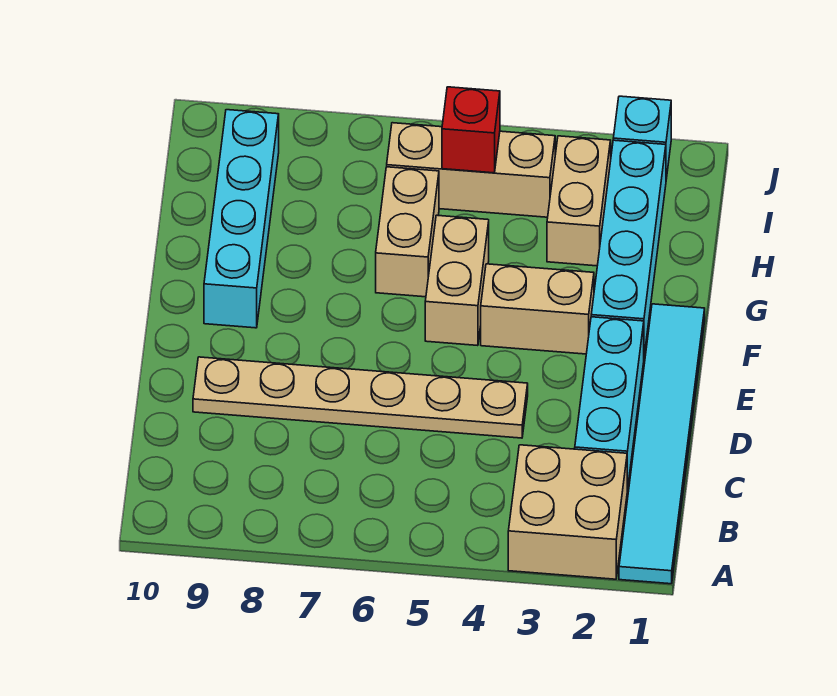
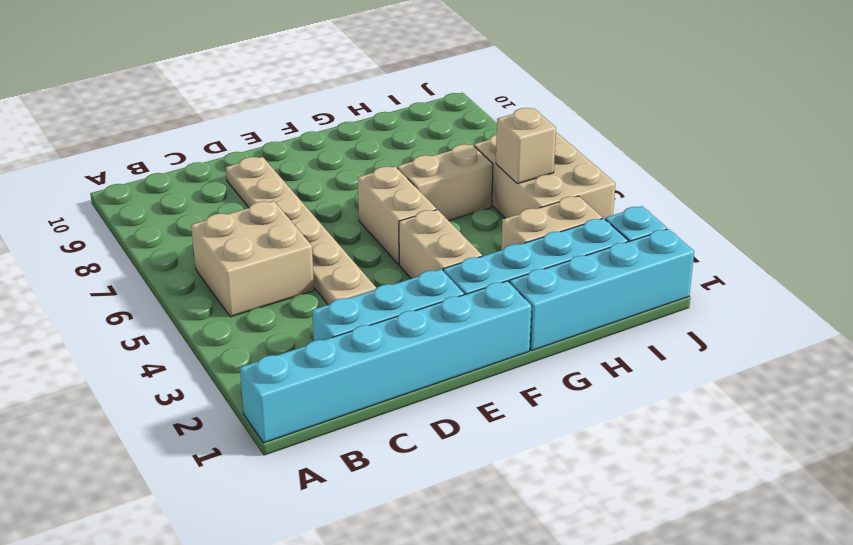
cyan tile A1:F1 level 1 -> cyan brick A1:F1 level 1
tan brick A2:B3 level 1 -> tan brick B5:C6 level 1
tan brick F5:G5 level 1 -> tan brick F5:F6 level 1
cyan brick F9:I9 level 1 -> cyan brick G1:J1 level 1
tan brick I4:I6 level 1 -> tan brick I4:J6 level 1
red brick I5 level 2 -> tan brick I5 level 2

